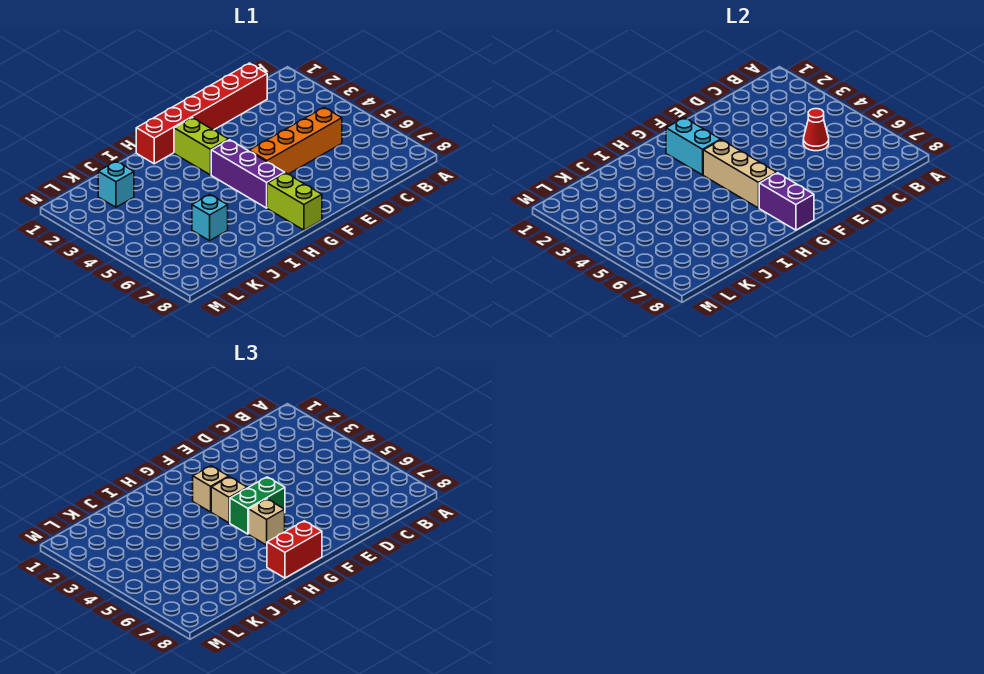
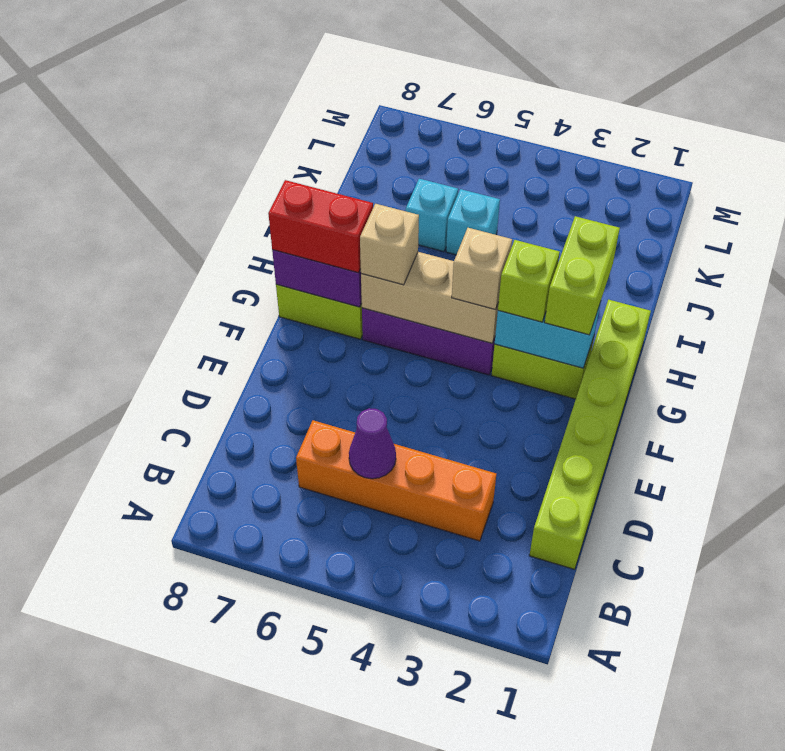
red brick C1:H1 level 1 -> lime brick C1:H1 level 1
orange brick C5:F5 level 1 -> orange brick C3:C6 level 1
red cone C5 level 2 -> purple cone C5 level 2
green brick F5:G5 level 3 -> none
none -> lime brick G2:H2 level 3
tan brick G3 level 3 -> lime brick G3 level 3
red brick G8:H8 level 3 -> red brick G7:G8 level 3
cyan brick K2 level 1 -> cyan brick J5 level 1

